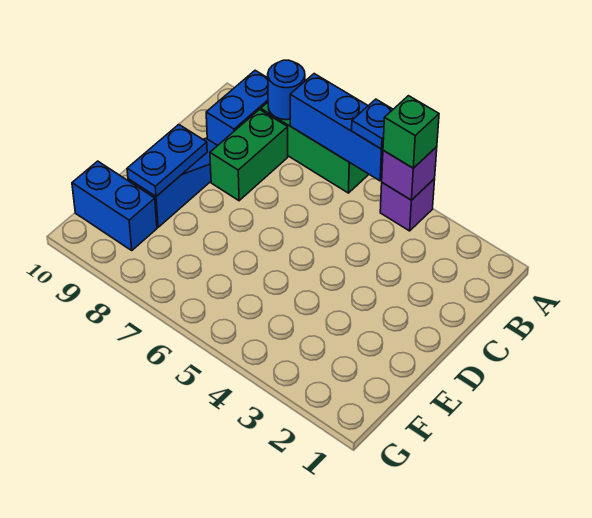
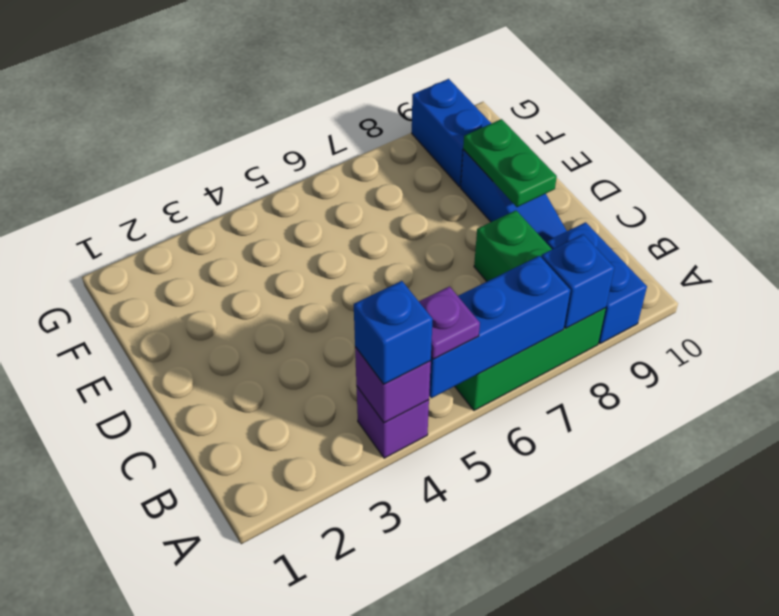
green brick A4 level 3 -> blue brick A4 level 3
blue plate A5 level 3 -> purple plate A5 level 3
blue round brick A8 level 2 -> blue brick A8 level 2
blue plate D9:E9 level 2 -> green plate D9:E9 level 2
blue brick F9:F10 level 1 -> blue brick F9:G9 level 1

